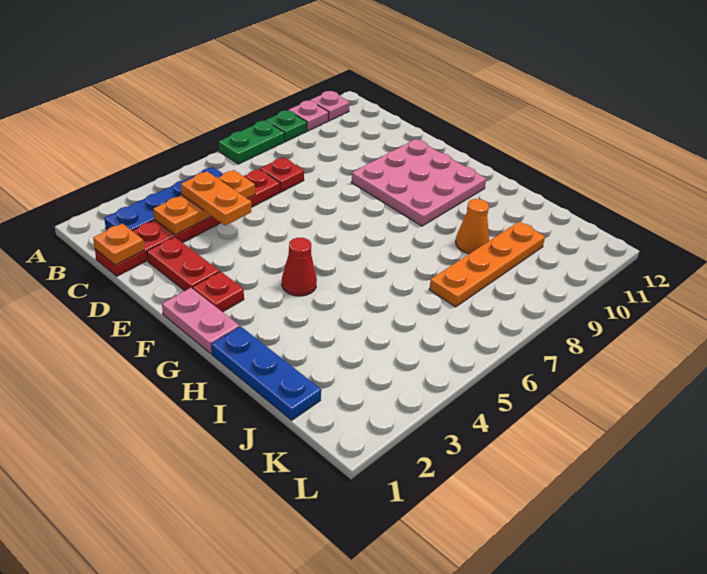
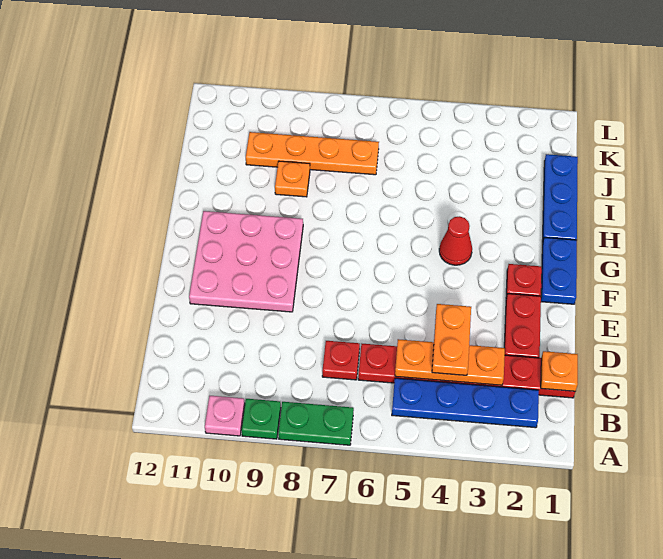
pink plate A11 level 1 -> none
pink plate F1:G1 level 1 -> blue plate F1:G1 level 1
orange cone I9 level 1 -> orange plate I9 level 1

